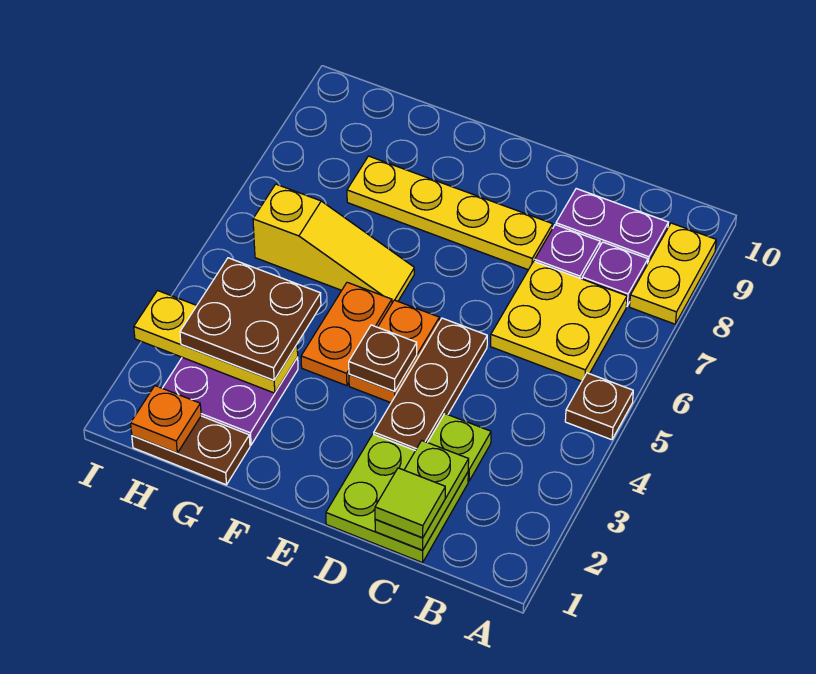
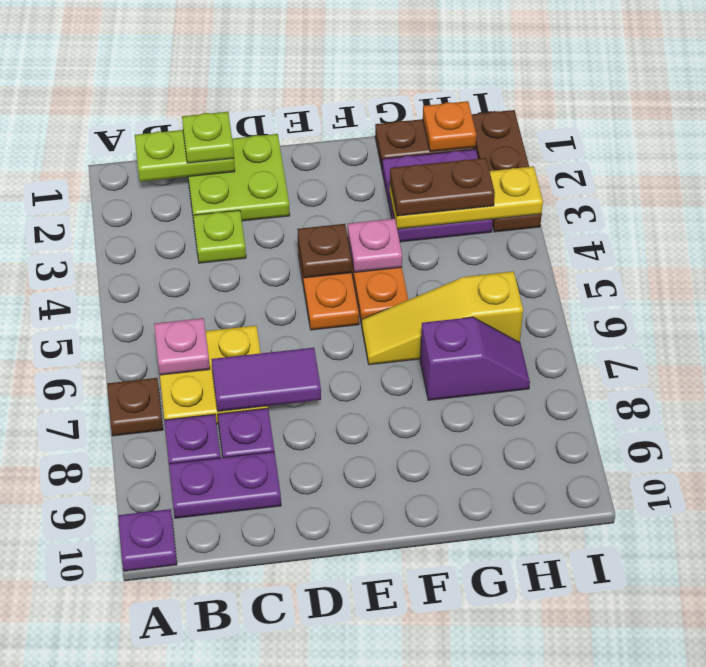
brown plate A5 level 1 -> brown plate A7 level 1
yellow plate A8:A9 level 1 -> none
none -> purple plate A10 level 1
none -> pink plate B6 level 2
lime plate C1:C2 level 2 -> lime plate B1:C1 level 2
lime tile C1 level 3 -> lime plate C1 level 3
none -> purple tile C7:D7 level 2
brown plate D3:D5 level 1 -> brown plate I1:I3 level 1
yellow plate D8:G8 level 1 -> none
none -> pink plate F4 level 2
brown plate G3:H4 level 3 -> brown plate G3:H3 level 3
none -> purple slope G7:H7 level 1 top G

